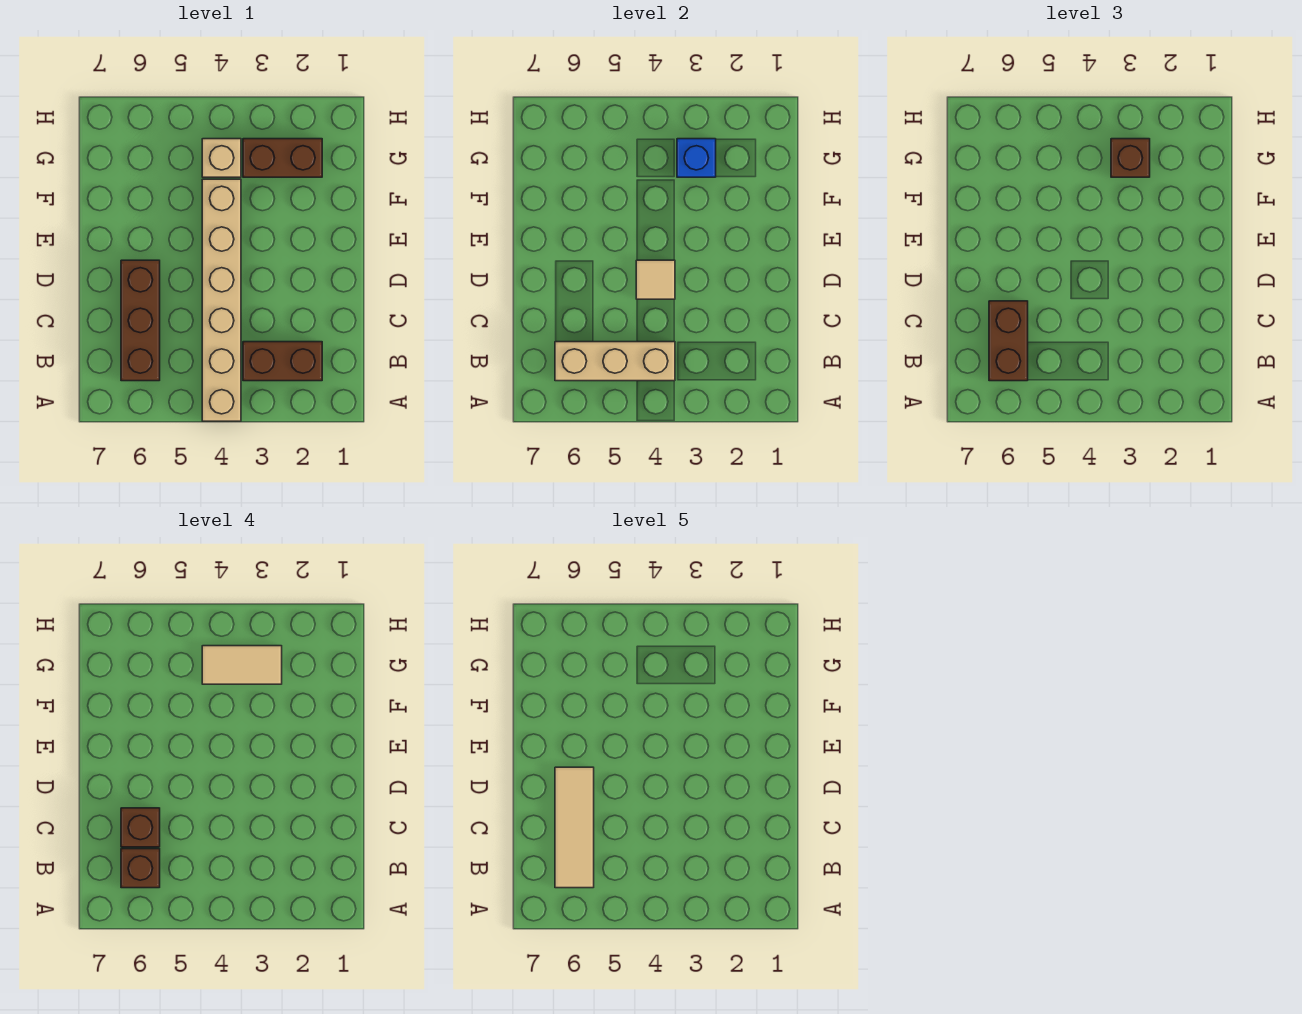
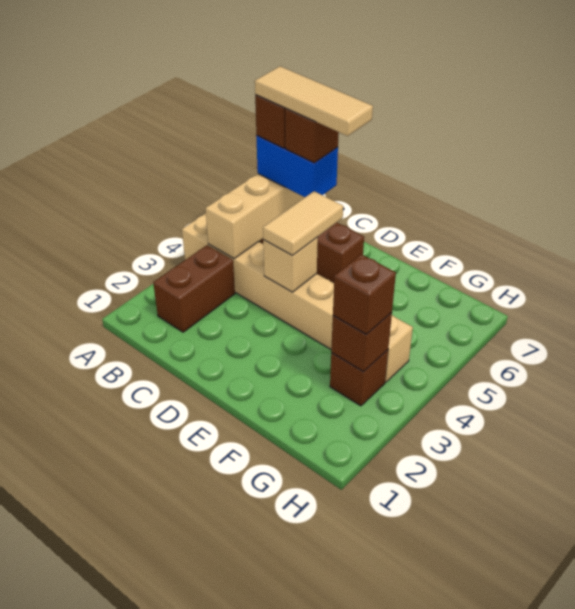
brown brick B6:C6 level 3 -> blue brick B6:C6 level 3
tan tile D4 level 2 -> tan brick D4 level 2
brown brick G2:G3 level 1 -> brown brick G3 level 1
blue brick G3 level 2 -> brown brick G3 level 2
tan tile G3:G4 level 4 -> tan tile D4:D5 level 3

